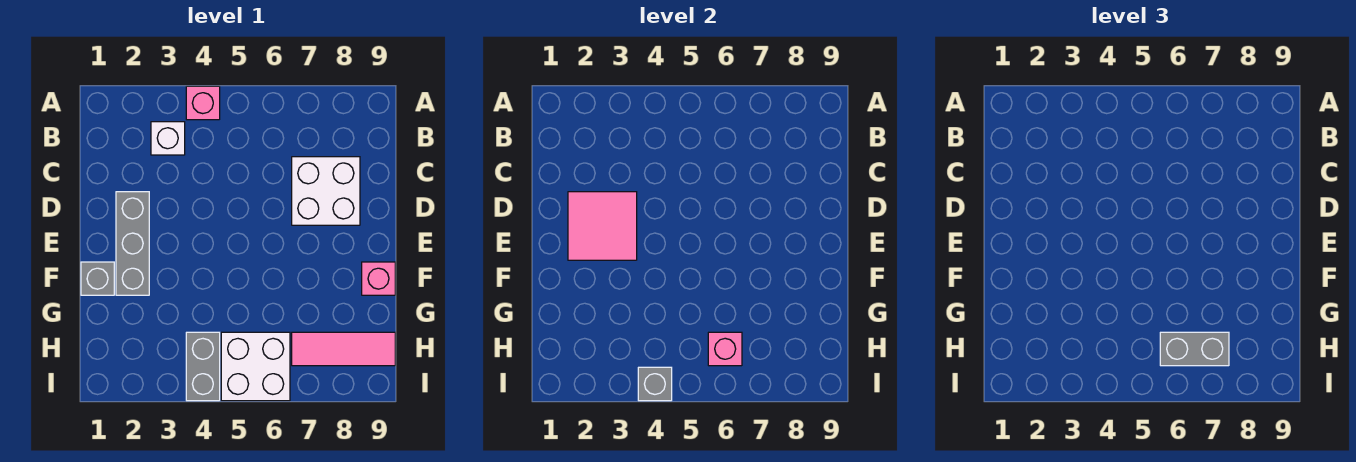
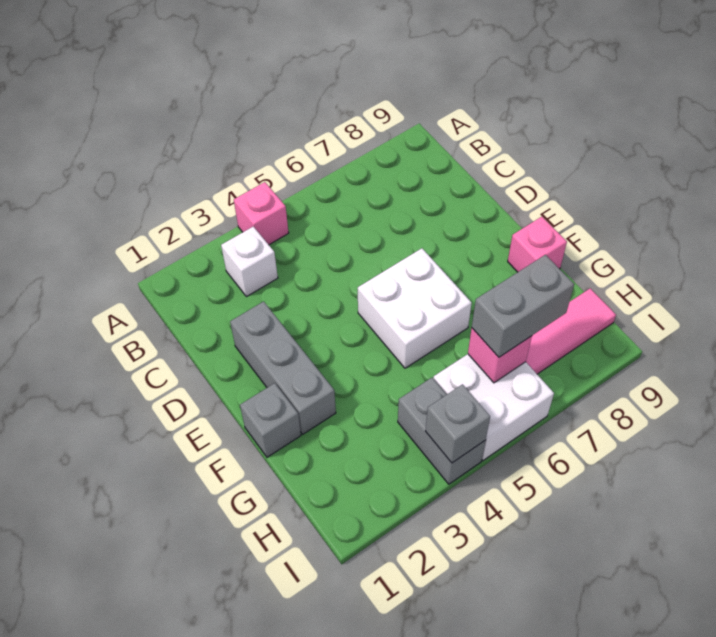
white brick C7:D8 level 1 -> white brick E5:F6 level 1
pink tile D2:E3 level 2 -> none

